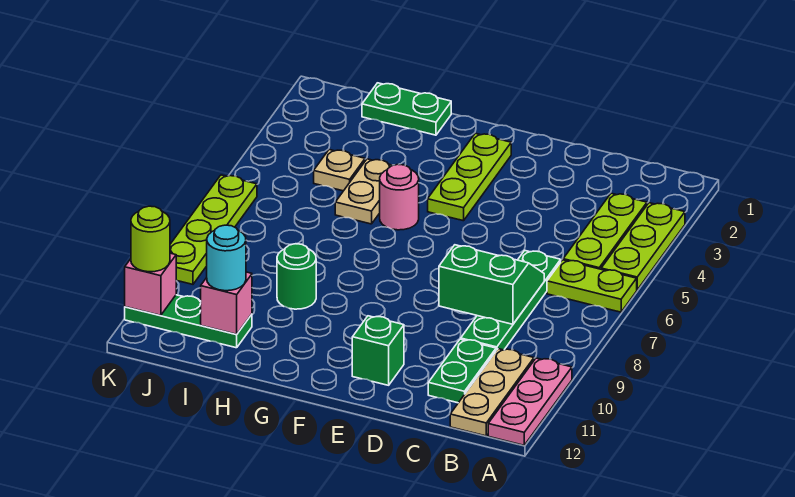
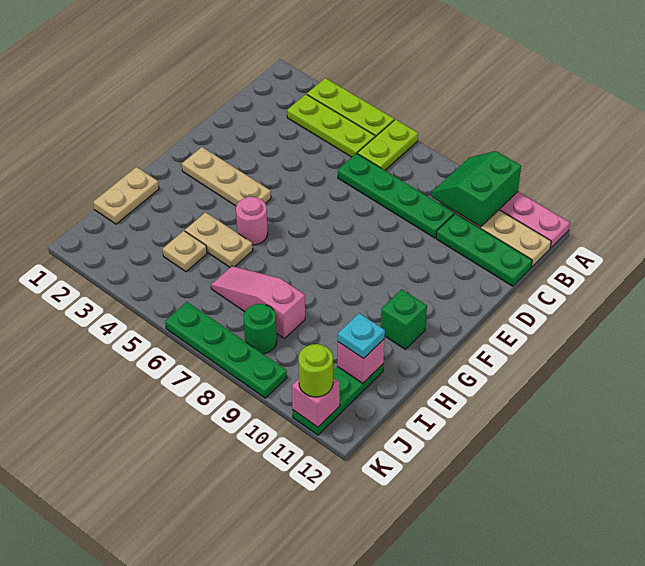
green slope C7:D8 level 2 top 8 -> green slope A9:B10 level 2 top 10
green plate C10:C11 level 1 -> green plate C10:C12 level 1
green brick E11 level 1 -> green brick G11 level 1
lime plate F2:F4 level 1 -> tan plate F2:F4 level 1
green plate H1:I1 level 1 -> tan plate H1:I1 level 1
green round brick H9 level 1 -> green round brick J8 level 1
none -> pink slope I6:I8 level 1 top 8
cyan round brick I11 level 3 -> cyan plate I11 level 3
lime plate K6:K9 level 1 -> green plate K6:K9 level 1

